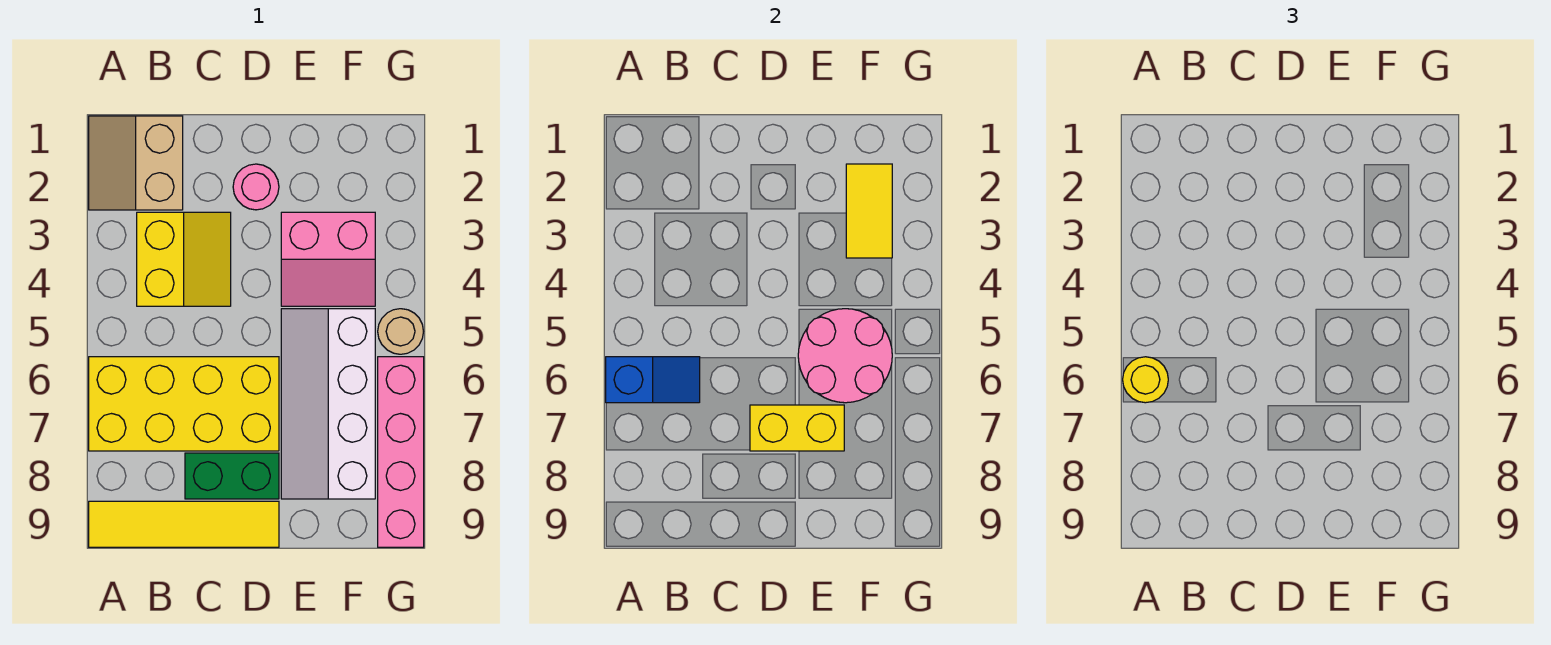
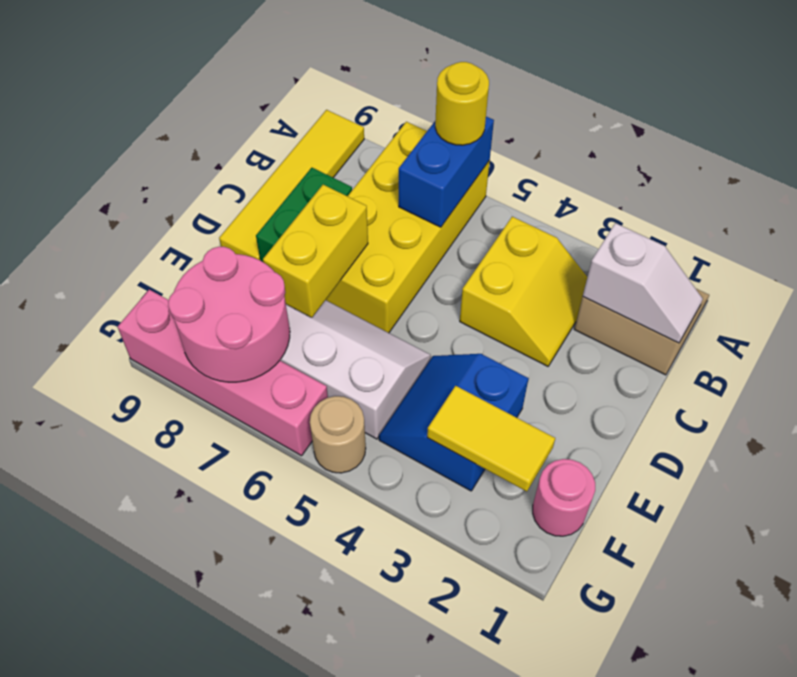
blue slope A6:B6 level 2 top A -> blue brick A6:B6 level 2
none -> white slope B1:B2 level 2 top 2
yellow slope B3:C4 level 1 top B -> yellow slope B3:C4 level 1 top 4
pink round brick D2 level 1 -> pink round brick F1 level 1
pink slope E3:F4 level 1 top 3 -> blue slope E3:F4 level 1 top 3
pink round brick E5:F6 level 2 -> pink round brick F7:G8 level 2

